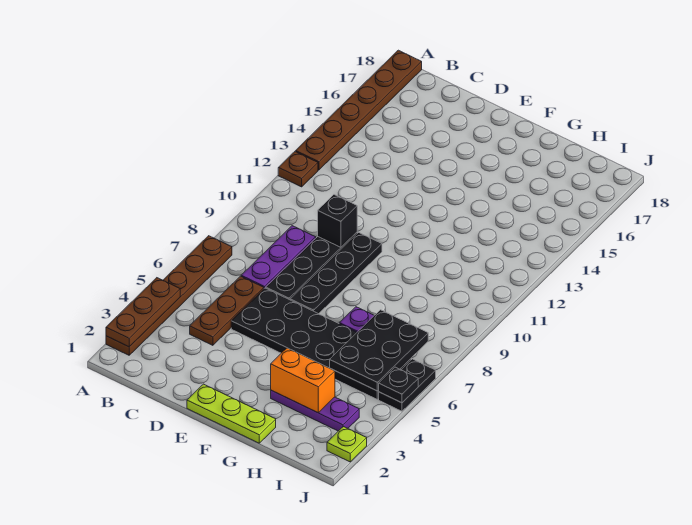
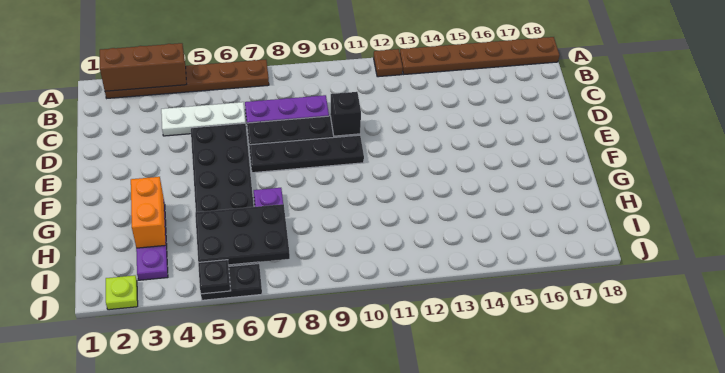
brown plate A2:A4 level 2 -> brown brick A2:A4 level 2
brown plate C4:C6 level 1 -> white plate C4:C6 level 1
lime plate E1:G1 level 1 -> none

